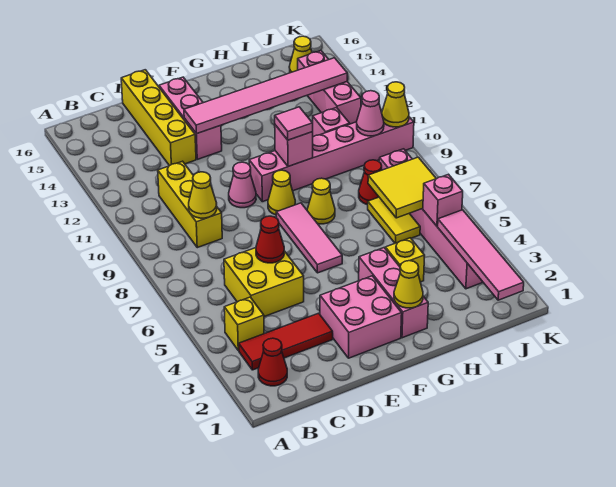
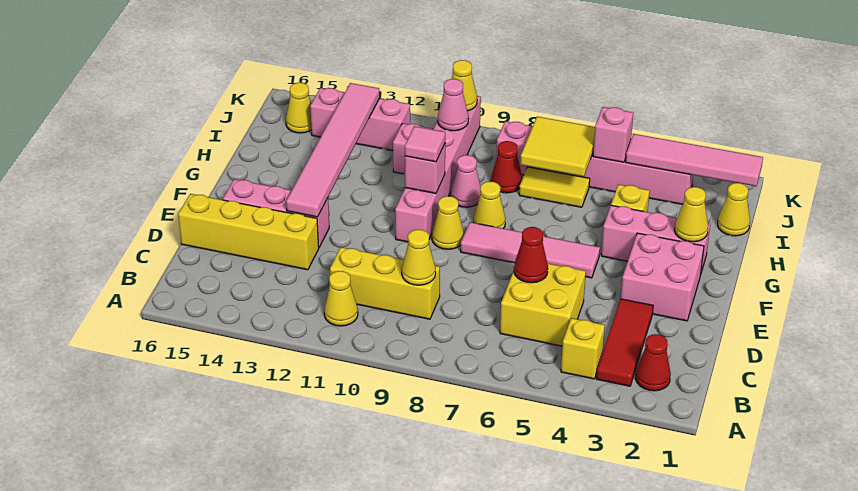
none -> yellow cone B11 level 1
pink cone E10 level 1 -> pink cone H9 level 1
pink tile F6:F8 level 1 -> pink tile F5:F8 level 1
none -> yellow cone I1 level 1

